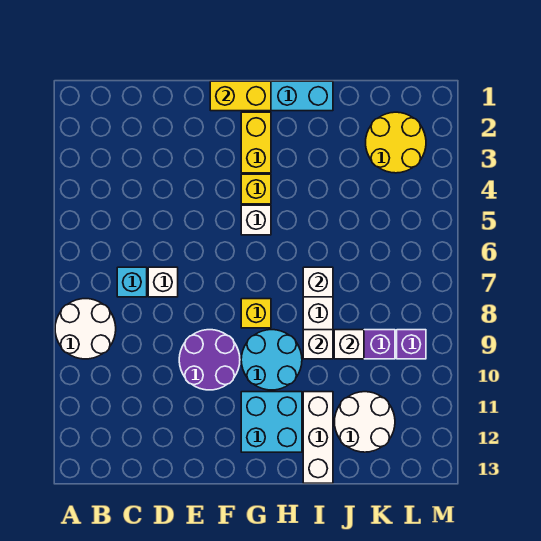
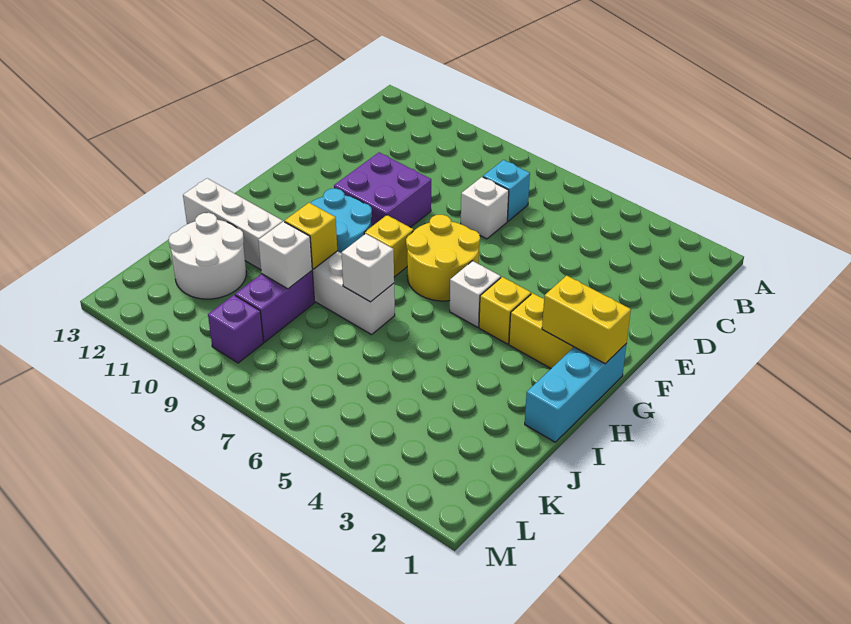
white round brick A8:B9 level 1 -> none
purple round brick E9:F10 level 1 -> purple brick E9:F10 level 1
yellow brick F1:G1 level 2 -> yellow brick G1:G2 level 2
cyan brick G11:H12 level 1 -> none
white brick I9 level 2 -> yellow brick I9 level 2
yellow round brick K2:L3 level 1 -> yellow round brick F6:G7 level 1

